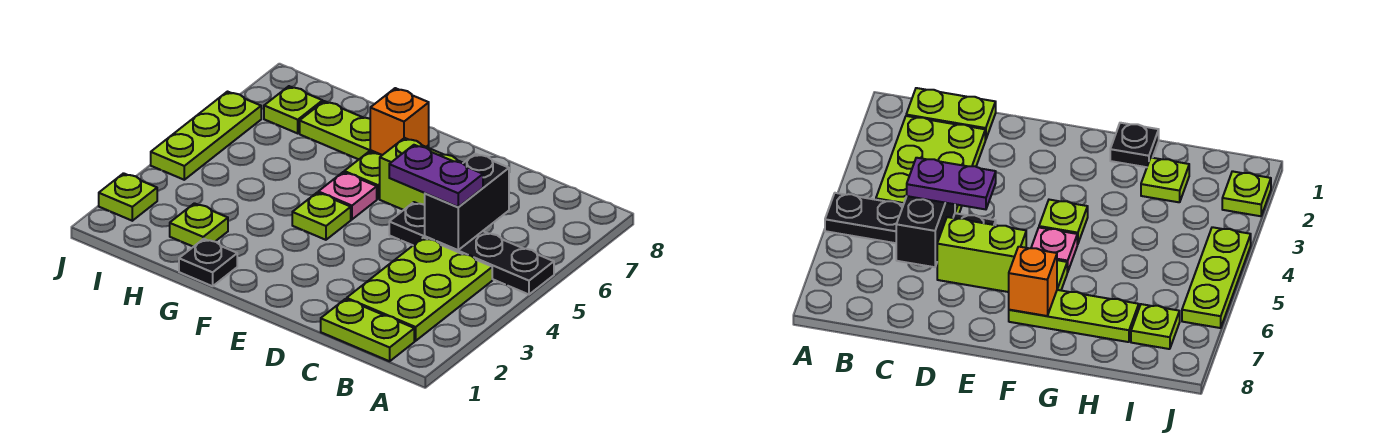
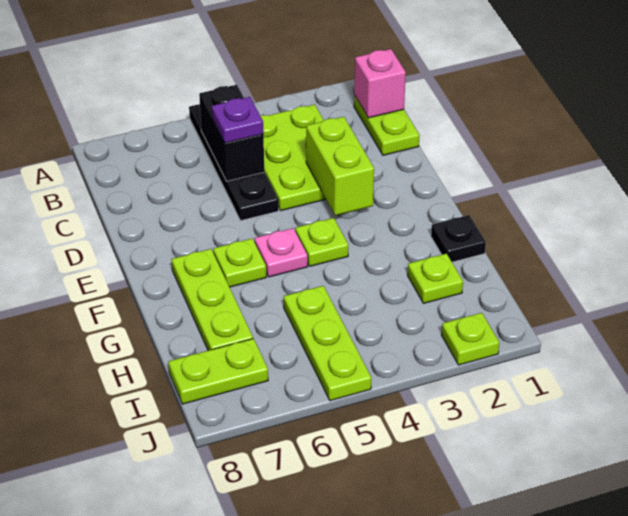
none -> pink brick B1 level 2
lime plate B2:C4 level 1 -> lime plate B3:D4 level 1
black brick C5:C6 level 2 -> black brick B5:C5 level 2
purple plate C5:D5 level 3 -> purple plate C5 level 3
lime brick D6:E6 level 1 -> lime brick D3:E3 level 2
orange brick F7 level 2 -> none
lime plate I7 level 1 -> lime plate I7:I8 level 1
lime plate J4:J6 level 1 -> lime plate H5:J5 level 1

